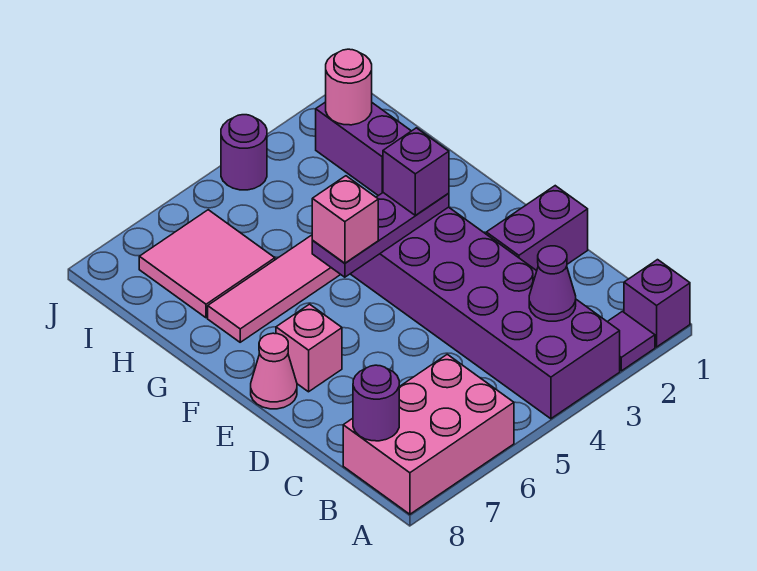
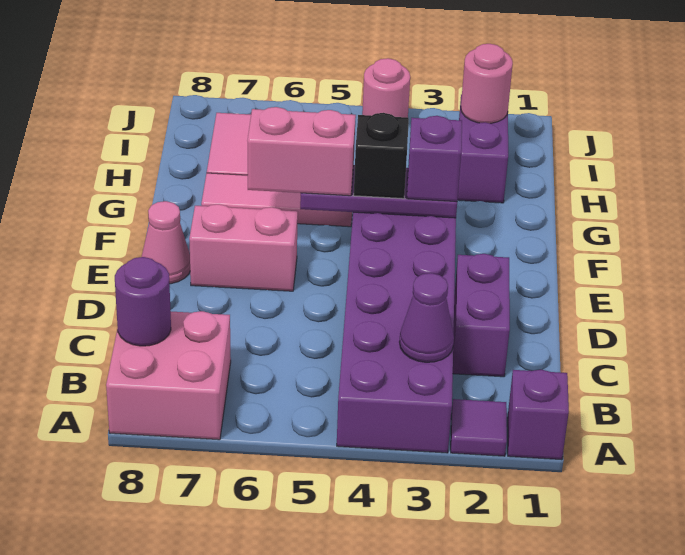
pink brick A6:B8 level 1 -> pink brick A7:B8 level 1
purple brick D1:D2 level 1 -> purple brick C2:D2 level 1
pink brick E7 level 1 -> pink brick E6:E7 level 1
none -> black brick F4 level 3
pink brick F5 level 3 -> pink brick F5:F6 level 3
purple round brick J4 level 1 -> pink round brick J4 level 1

